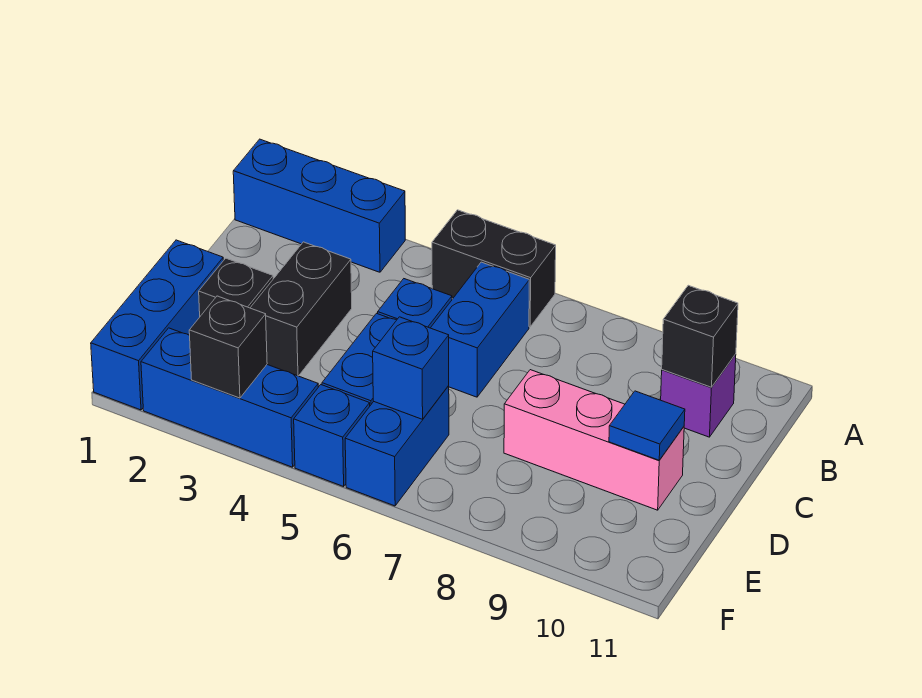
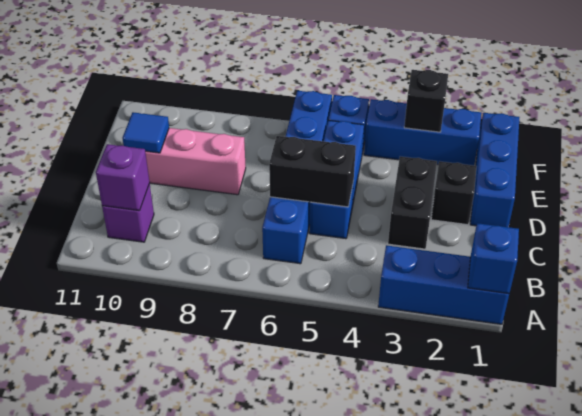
black brick A5:A6 level 1 -> black brick C5:C6 level 2
black brick B10 level 2 -> purple brick B10 level 2
blue brick E6 level 2 -> blue brick A1 level 2

